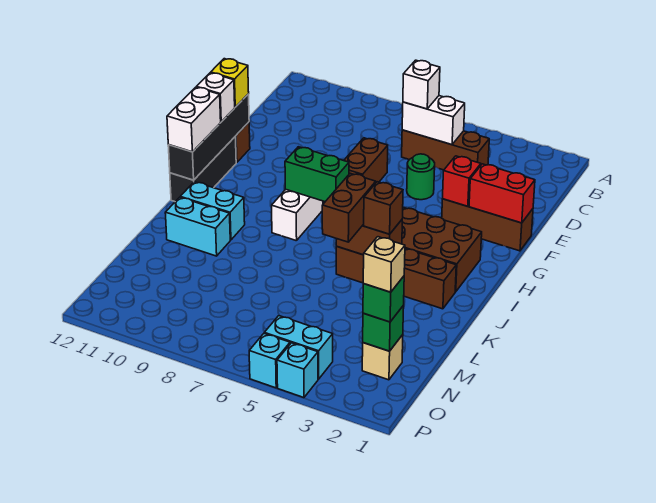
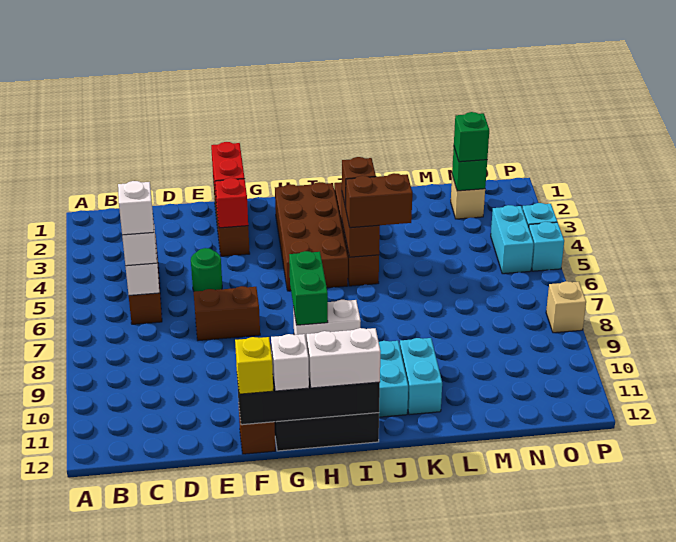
none -> white brick C6 level 4
tan brick N2 level 4 -> tan brick P8 level 1

